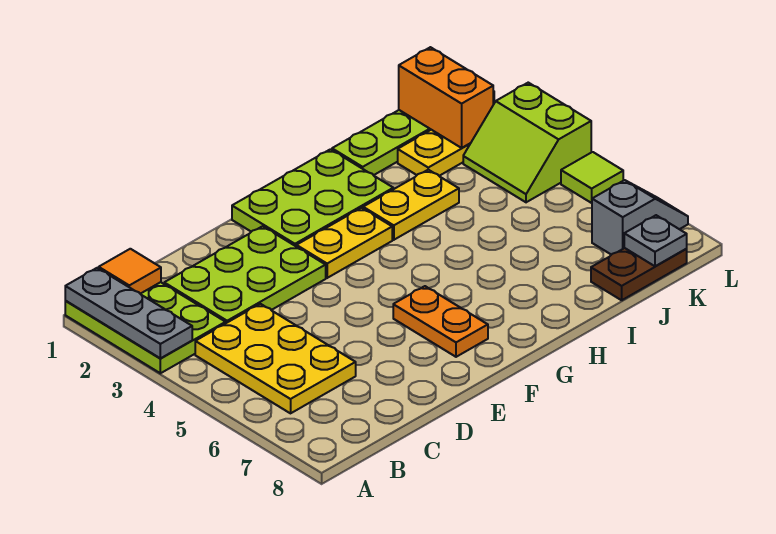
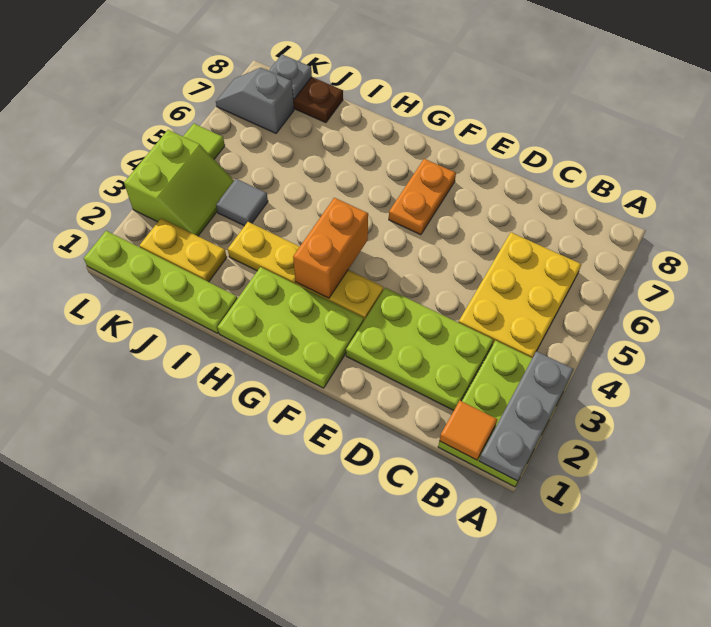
none -> grey tile J4 level 1
orange brick K1:K2 level 2 -> orange brick G3:G4 level 2

